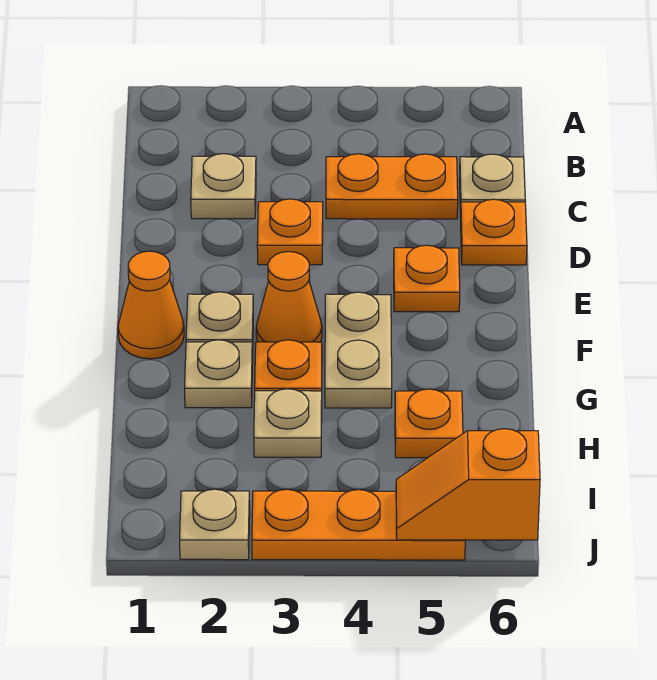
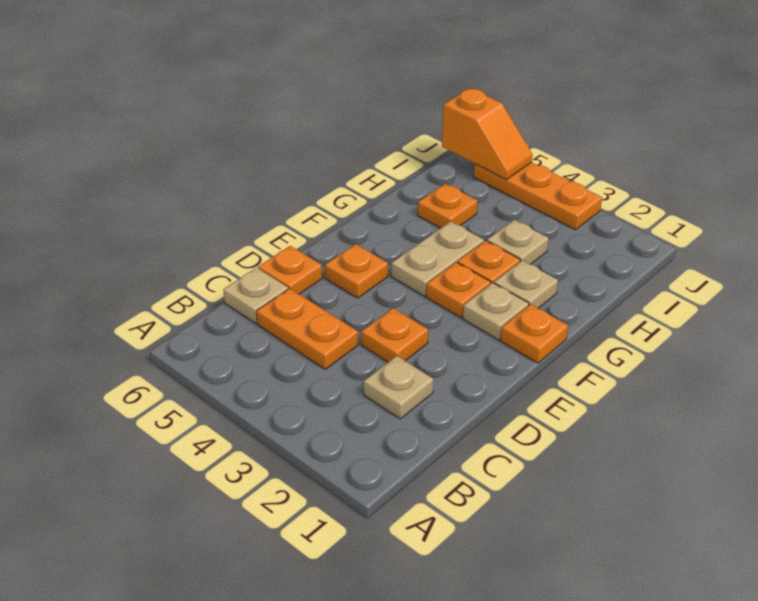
orange cone F1 level 1 -> orange plate F1 level 1
orange cone F3 level 1 -> orange plate F3 level 1
tan plate J2 level 1 -> none

